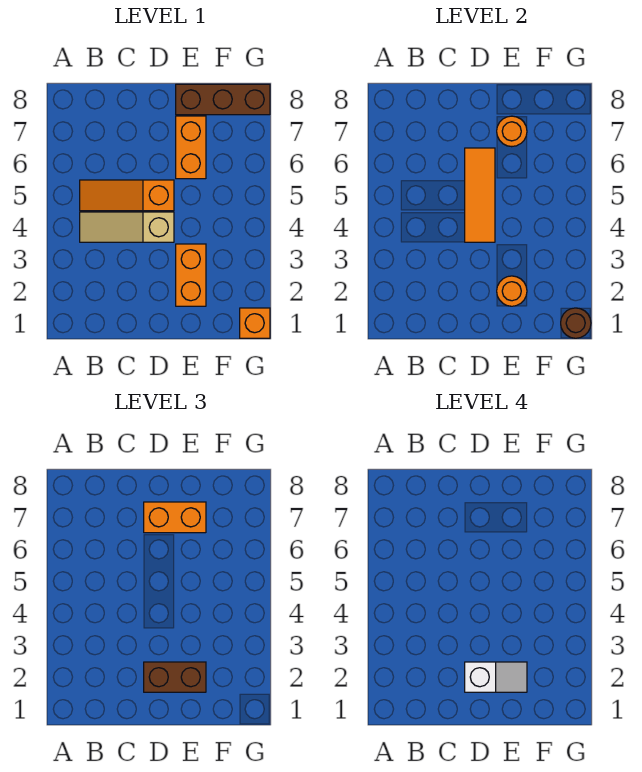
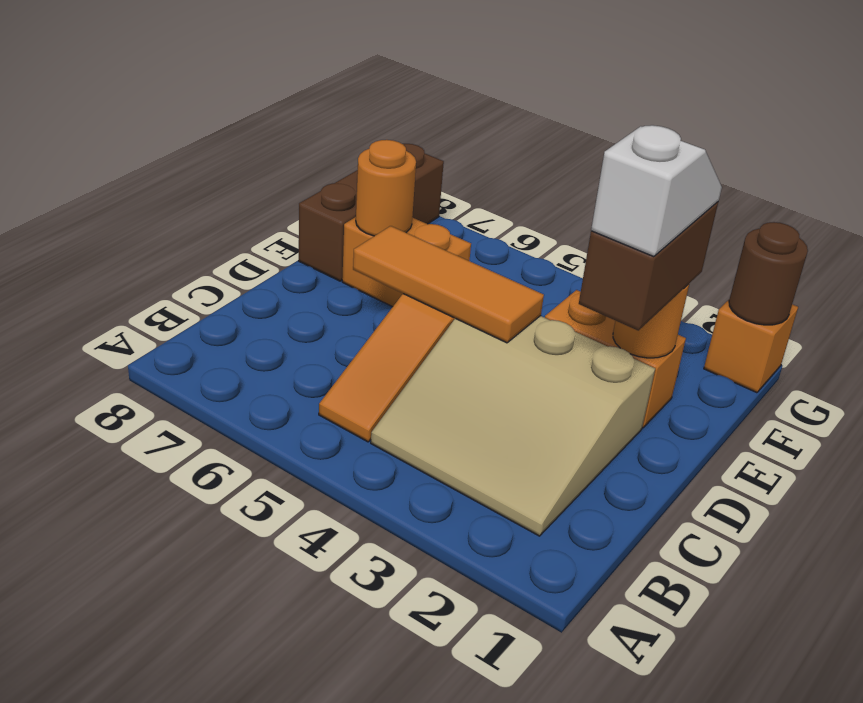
tan slope B4:D4 level 1 top D -> tan slope B2:D4 level 1 top D
orange brick D7:E7 level 3 -> none

